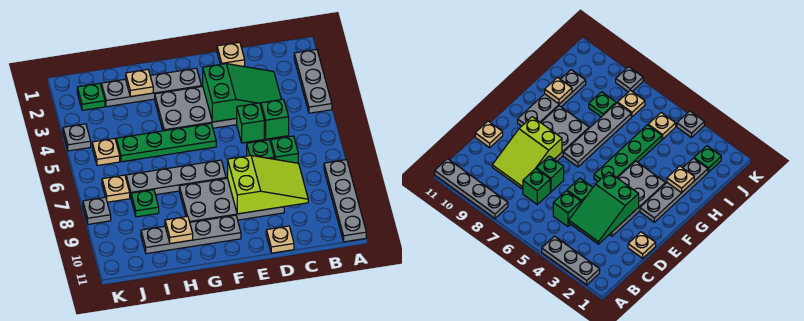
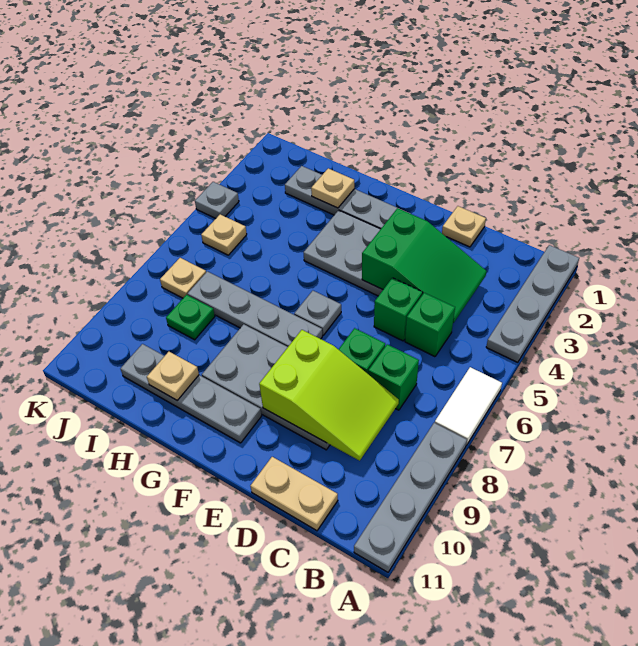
grey plate A2:A4 level 1 -> grey plate A1:A4 level 1
none -> white tile A6:A7 level 1
tan plate D11 level 1 -> tan plate C11:D11 level 1
green plate F5:I5 level 1 -> none
green plate J2 level 1 -> none
grey plate K8 level 1 -> grey plate F6 level 1

